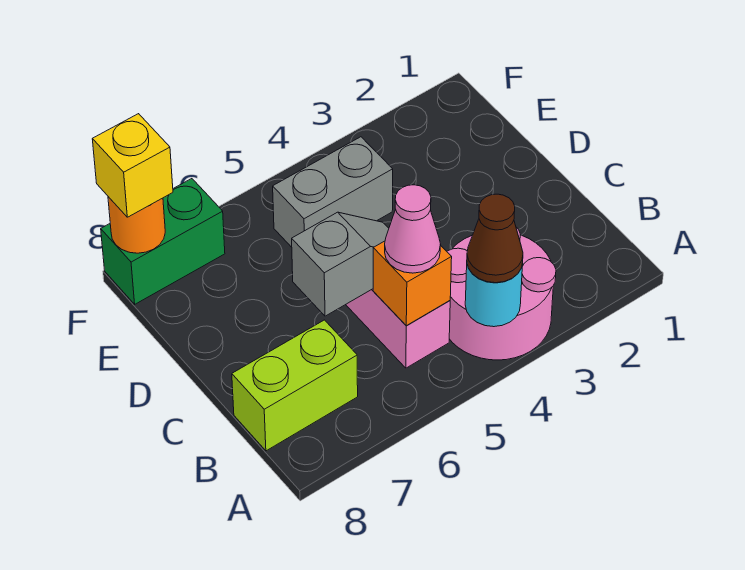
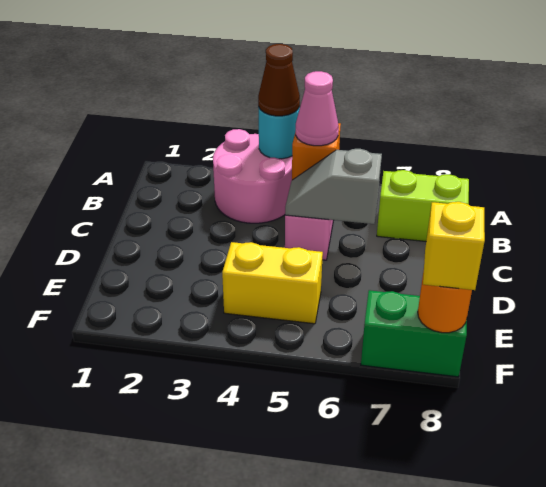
grey brick E4:E5 level 1 -> yellow brick E4:E5 level 1

